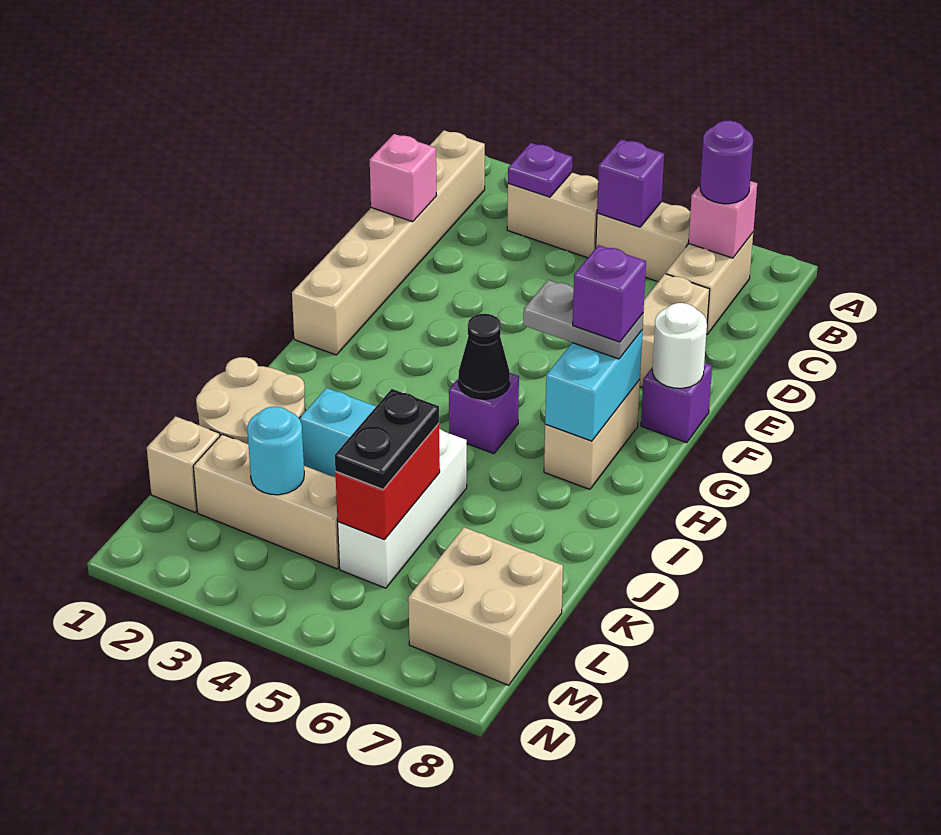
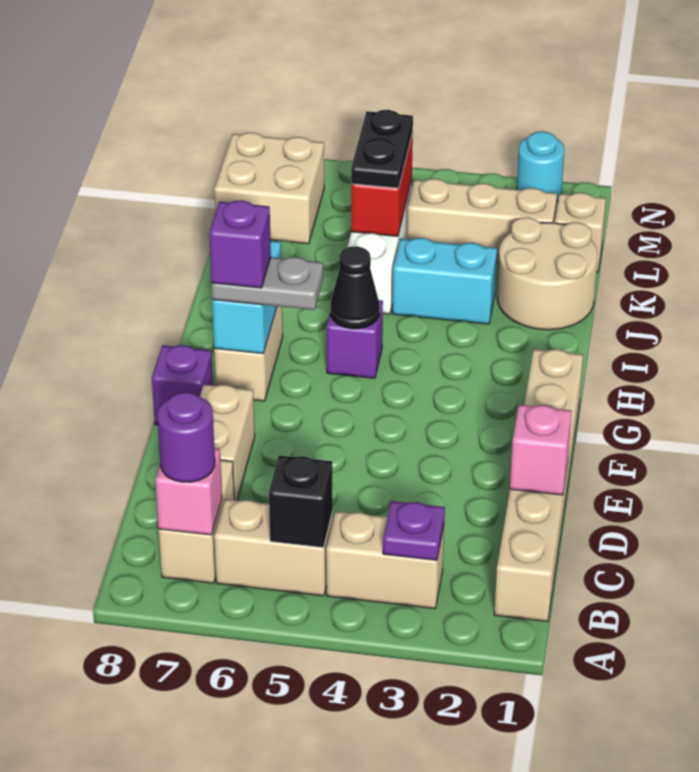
purple brick B5 level 2 -> black brick B5 level 2
white round brick F8 level 2 -> none
cyan round brick L3 level 2 -> cyan round brick N2 level 1

